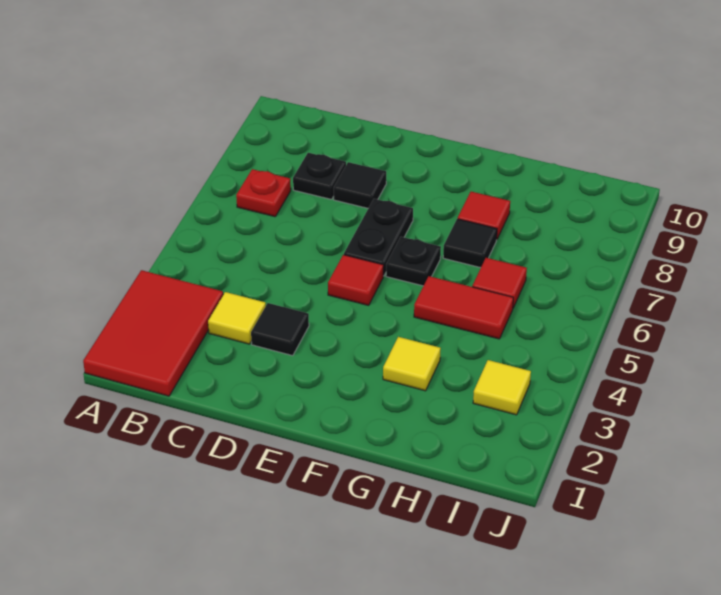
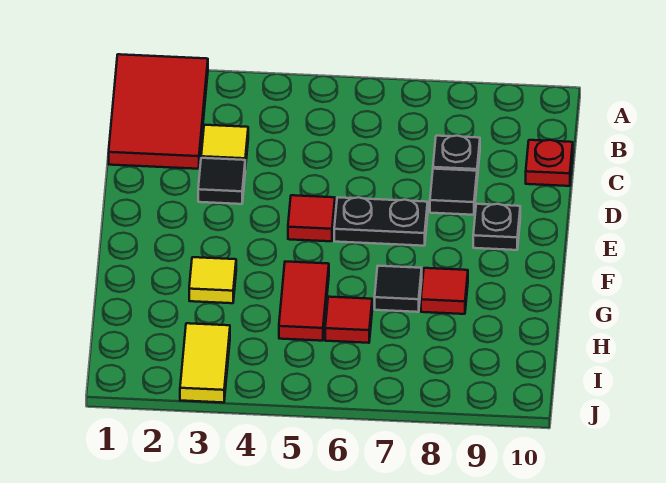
red tile A1:B3 level 1 -> red tile A1:C2 level 1
red plate B7 level 1 -> red plate C10 level 1
black plate F6 level 1 -> black plate E9 level 1
yellow tile I3 level 1 -> yellow tile I3:J3 level 1

